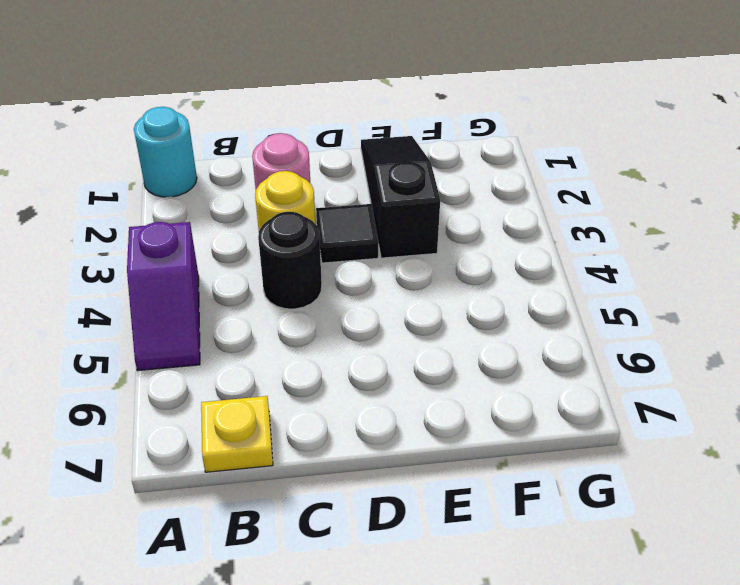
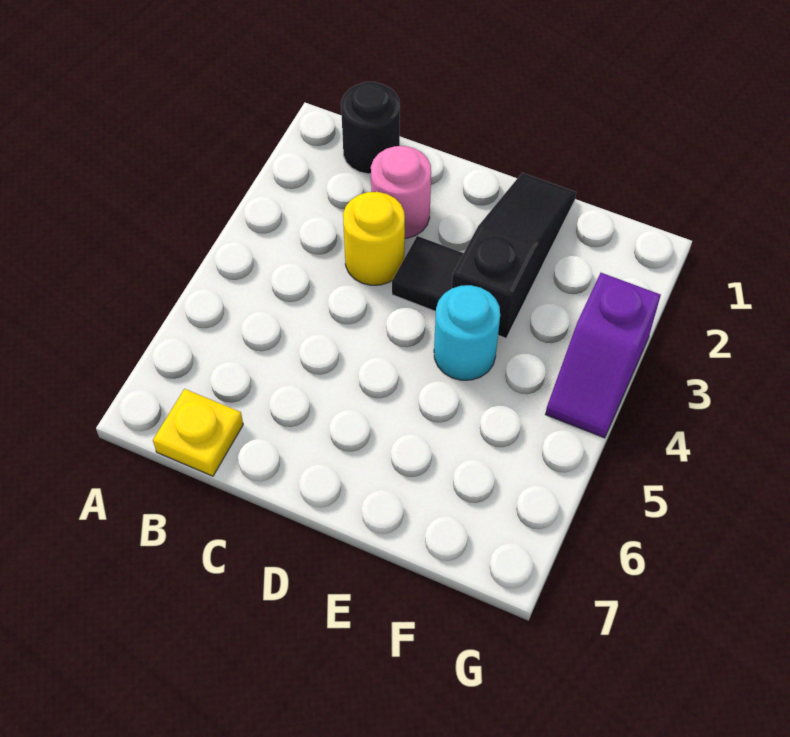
cyan round brick A1 level 1 -> cyan round brick E4 level 1
purple slope A4:A5 level 1 top 4 -> purple slope G3:G4 level 1 top 3
black round brick C4 level 1 -> black round brick B1 level 1

